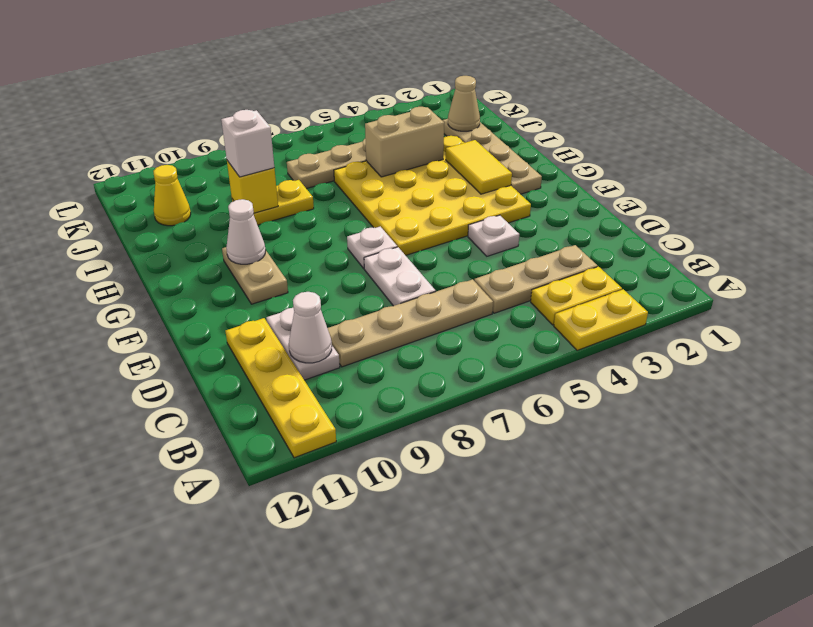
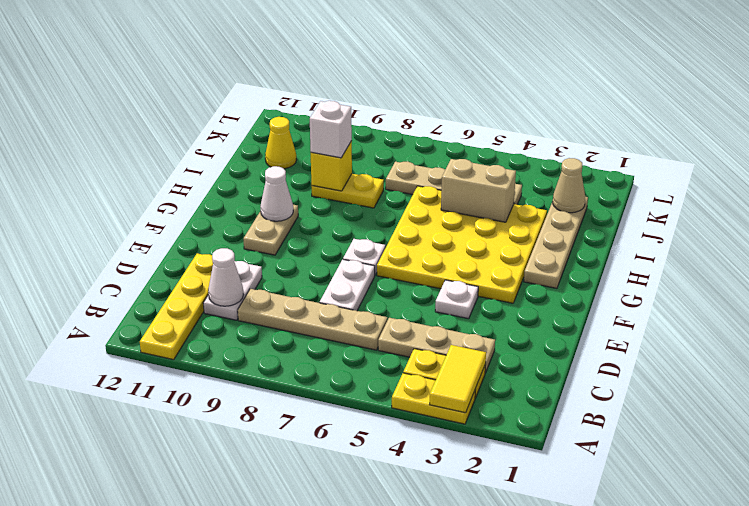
yellow tile G3:H3 level 2 -> yellow tile A3:B3 level 2

